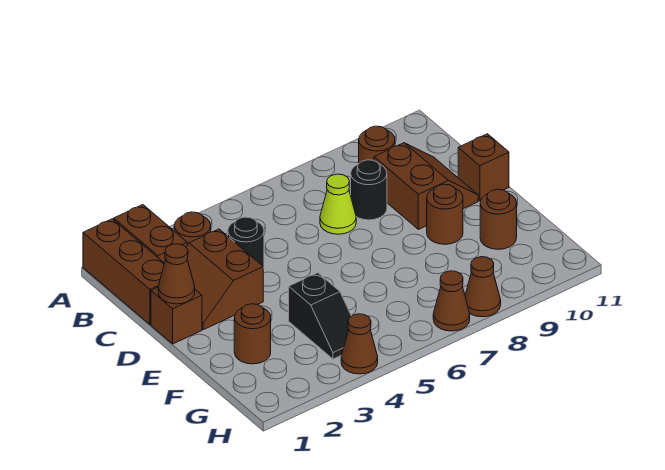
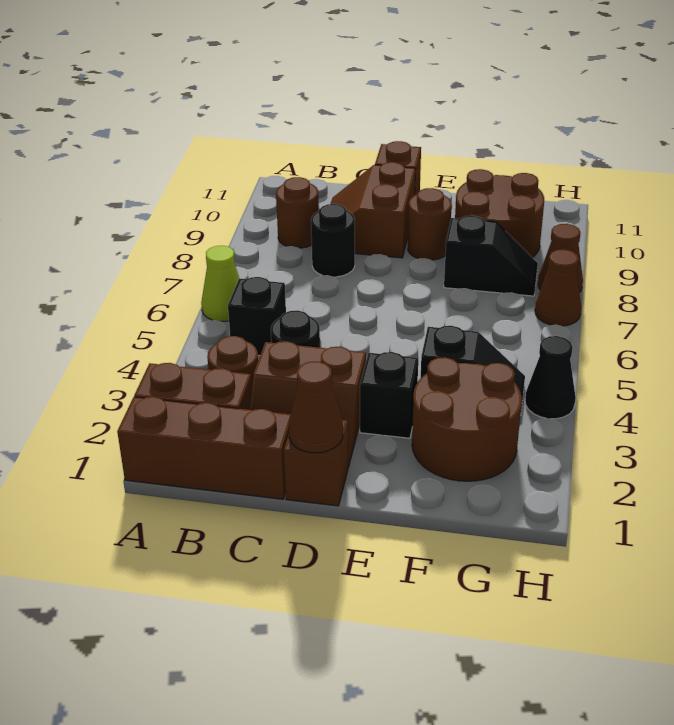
none -> black brick B5 level 1
lime cone C7 level 1 -> lime cone A6 level 1
brown slope C9:D10 level 1 top 9 -> brown slope C9:D10 level 1 top D
none -> black brick E3 level 1
brown round brick F2 level 1 -> brown round brick F2:G3 level 1
none -> black slope F8:G8 level 1 top F
brown round brick F10 level 1 -> brown round brick F9:G10 level 1
brown cone H4 level 1 -> black cone H4 level 1

